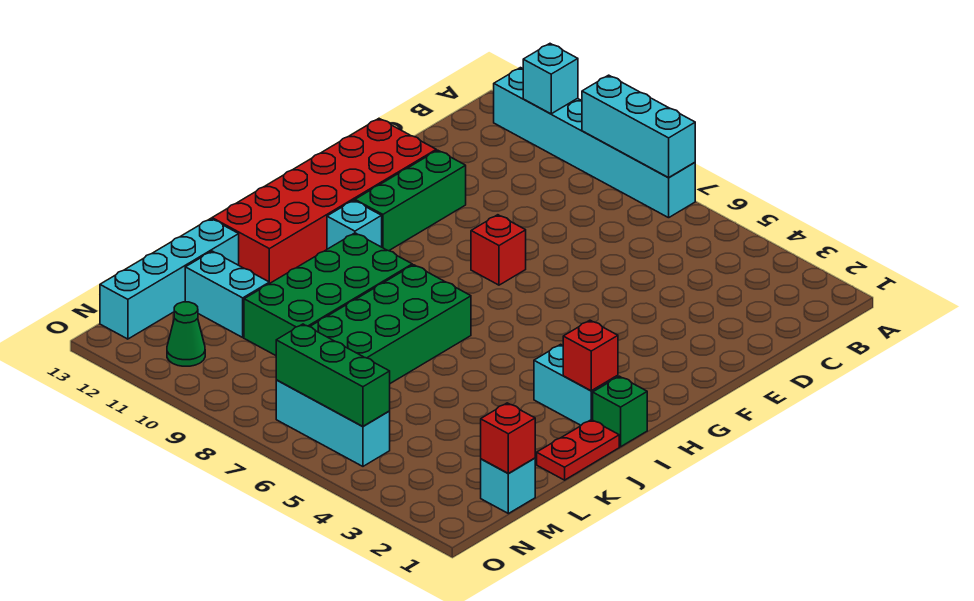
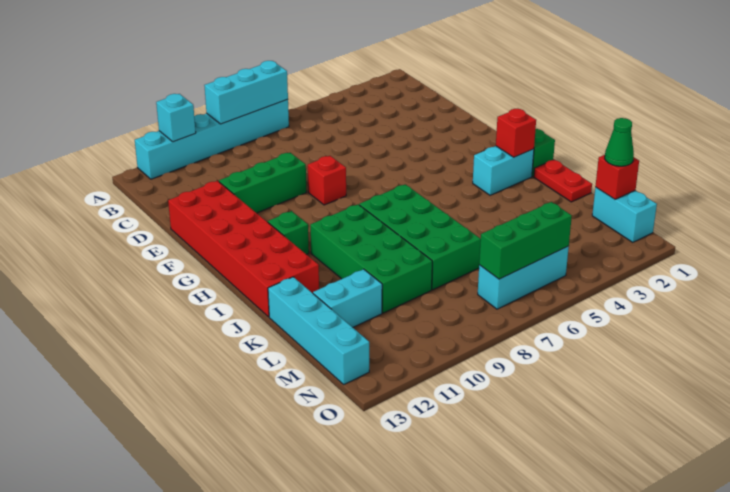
green brick E11:G11 level 1 -> green brick E9:E11 level 1
cyan brick H11 level 1 -> green brick H11 level 1
cyan brick M1 level 1 -> cyan brick M1:N1 level 1
green cone N11 level 1 -> green cone M1 level 3

